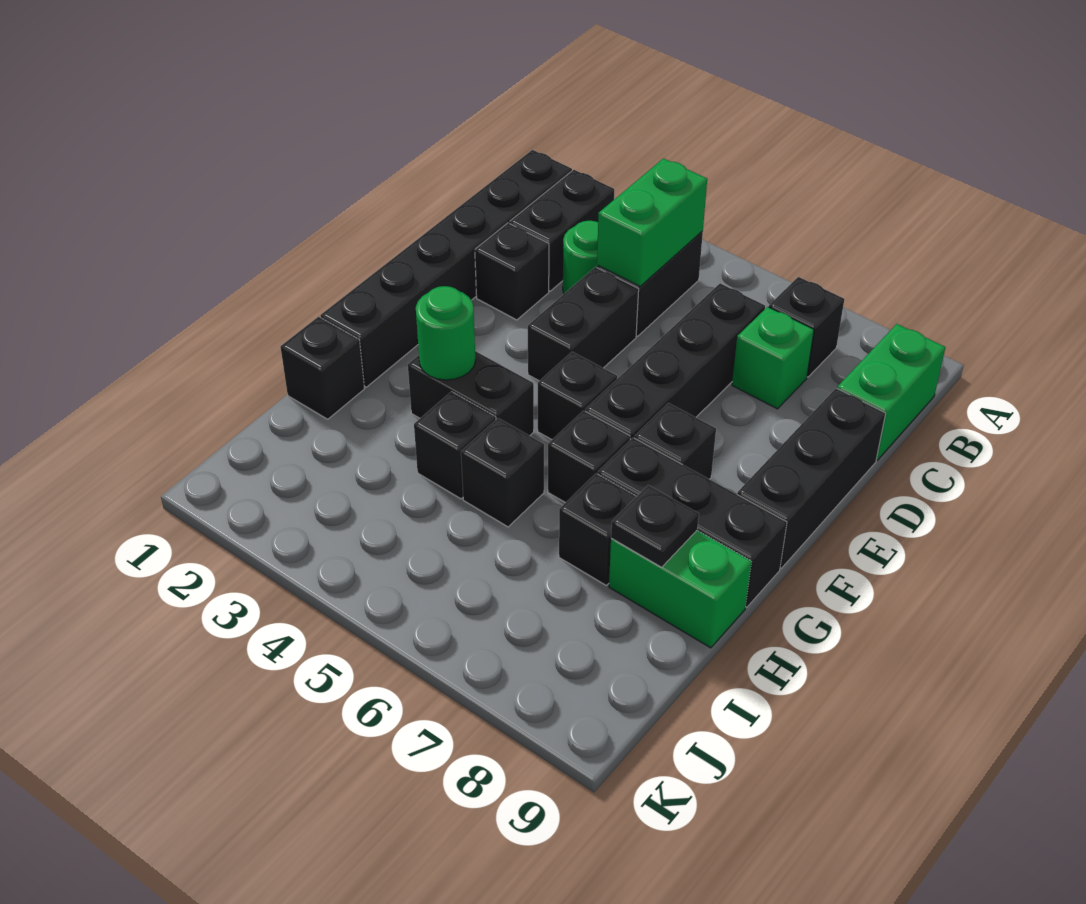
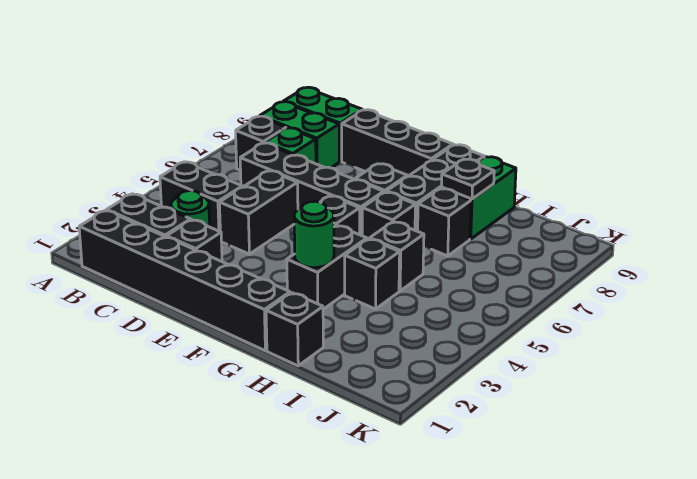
green brick B4:C4 level 2 -> green brick B8:C8 level 1
black brick D4:E4 level 1 -> black brick D4:D5 level 1

